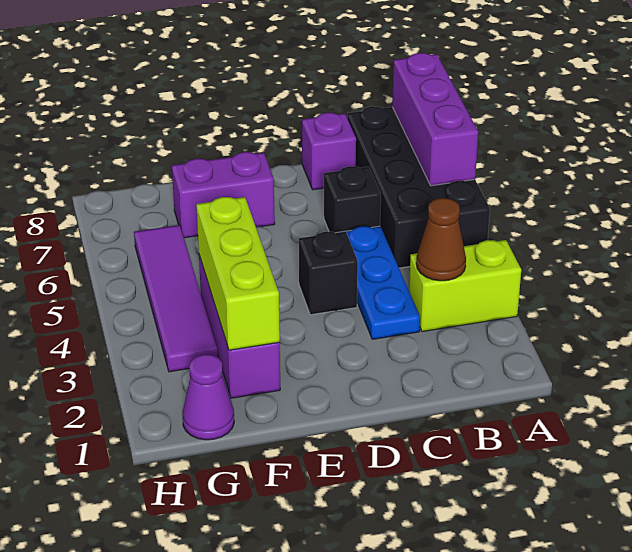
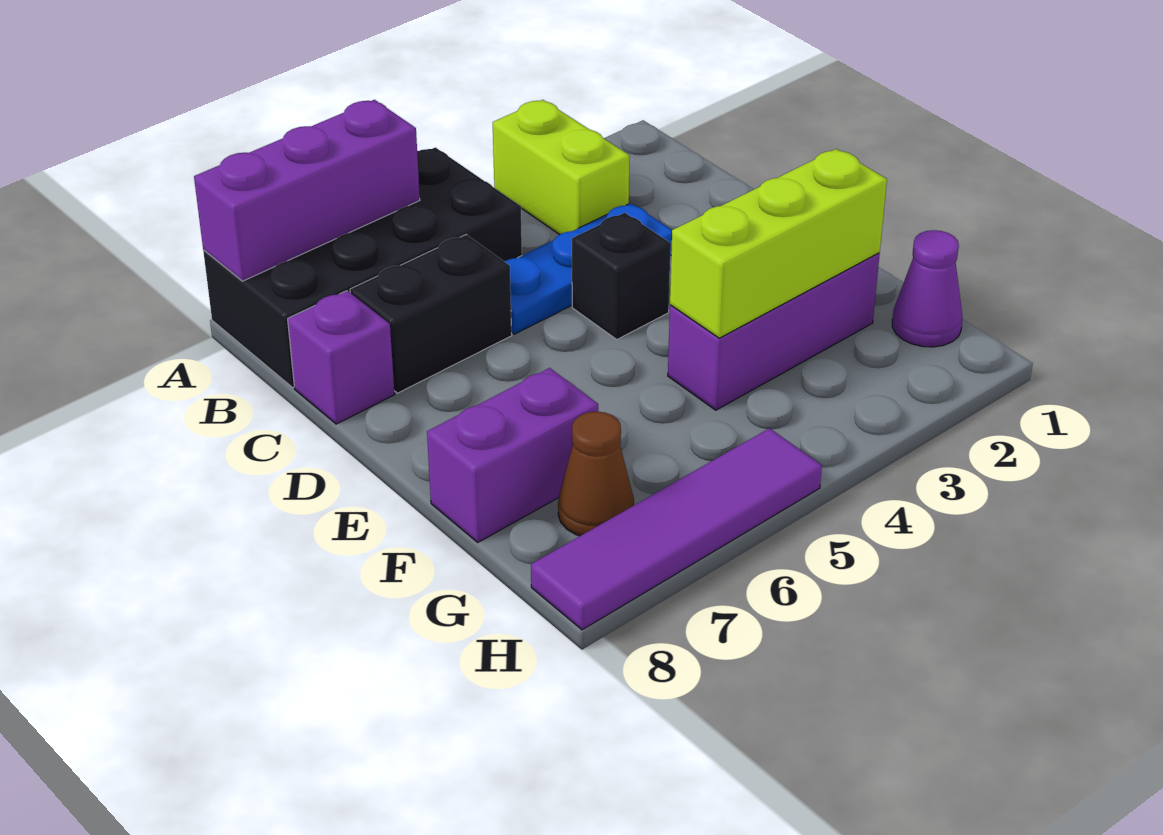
brown cone B3 level 2 -> brown cone G7 level 1
black brick C6 level 1 -> black brick C6:C7 level 1
purple brick E7:F7 level 1 -> purple brick F7:F8 level 1
purple tile G3:G6 level 1 -> purple tile H5:H8 level 1

